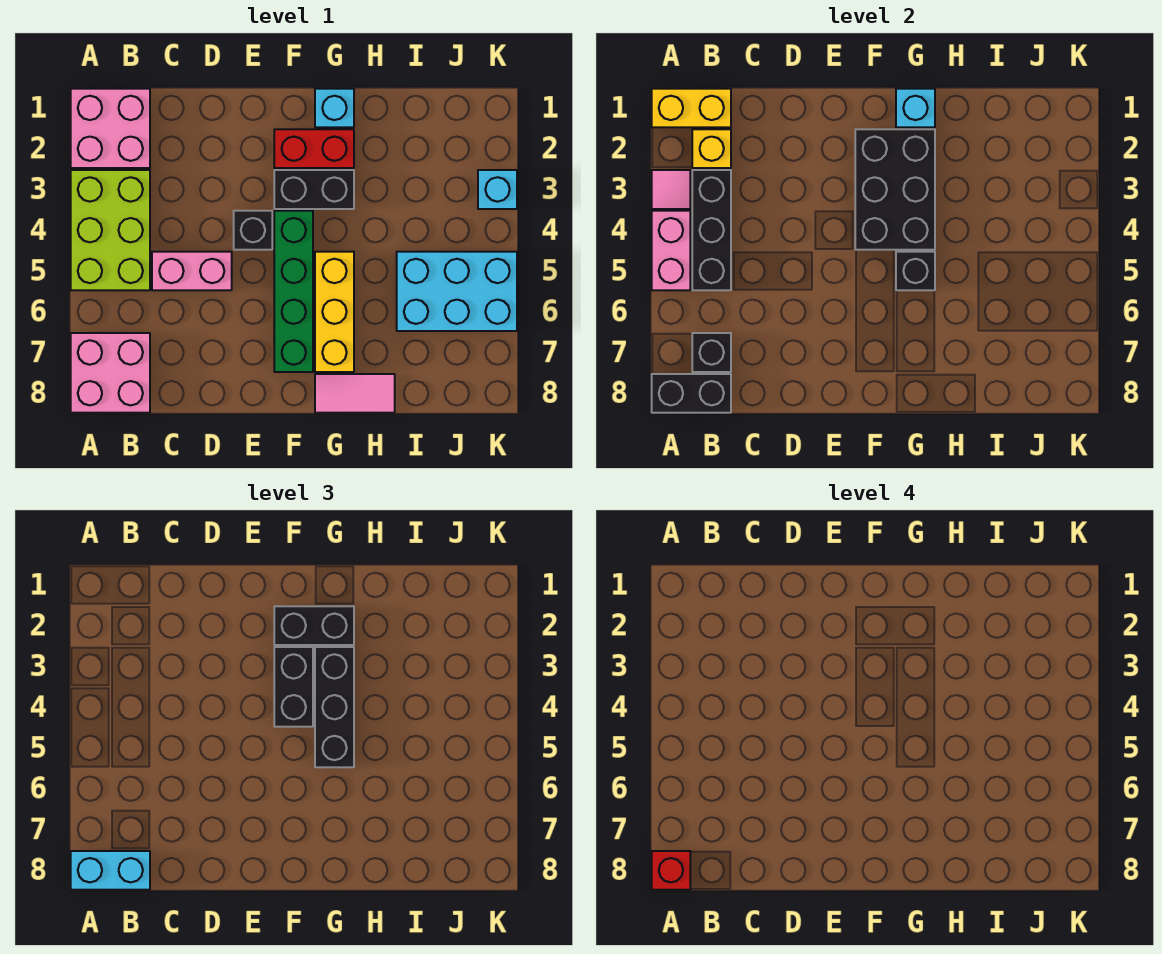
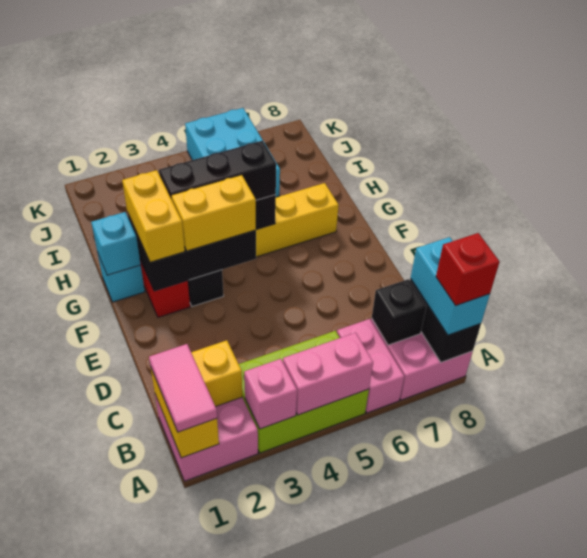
pink tile A3 level 2 -> pink brick A3 level 2
black brick B3:B5 level 2 -> none
pink brick C5:D5 level 1 -> pink brick A6:B6 level 1
black brick E4 level 1 -> none
black brick F2:G2 level 3 -> yellow brick F2:G2 level 3
black brick F3:F4 level 3 -> yellow brick F3:F4 level 3
green brick F4:F7 level 1 -> none
pink tile G8:H8 level 1 -> pink tile A1:B1 level 3
cyan brick K3 level 1 -> none

